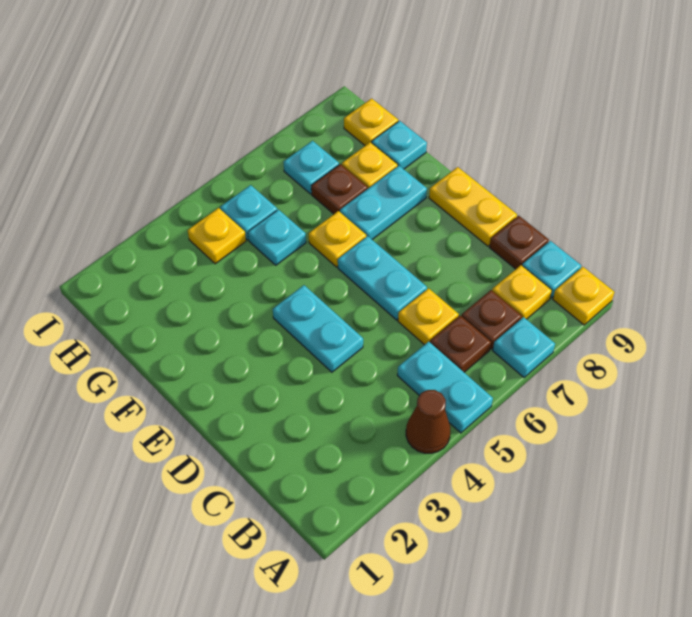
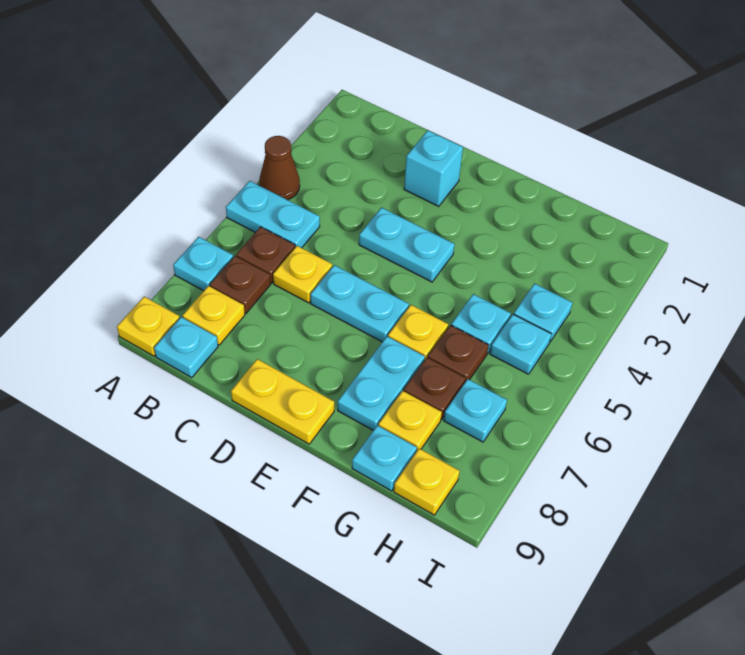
brown plate C9 level 1 -> brown plate G6 level 1
none -> cyan brick D2 level 1
yellow plate H4 level 1 -> cyan plate H4 level 1

